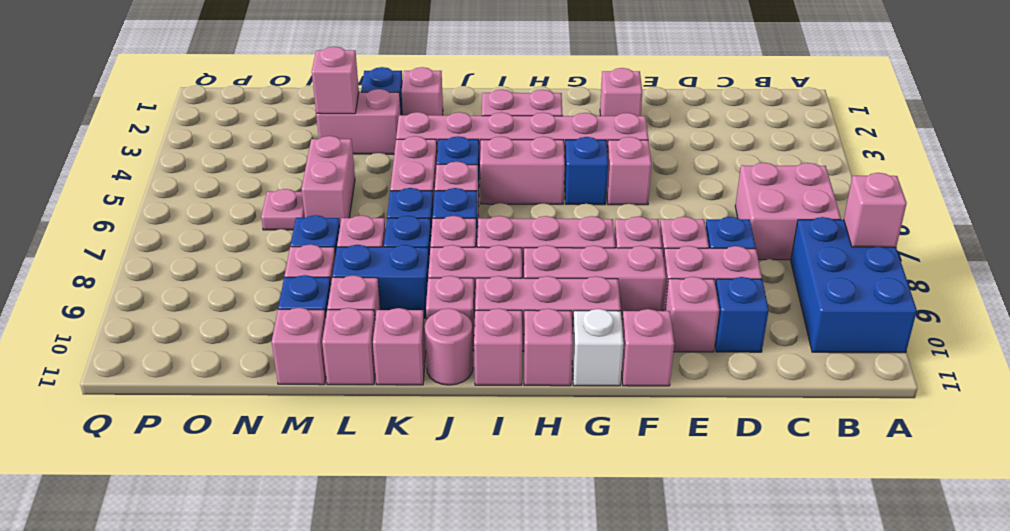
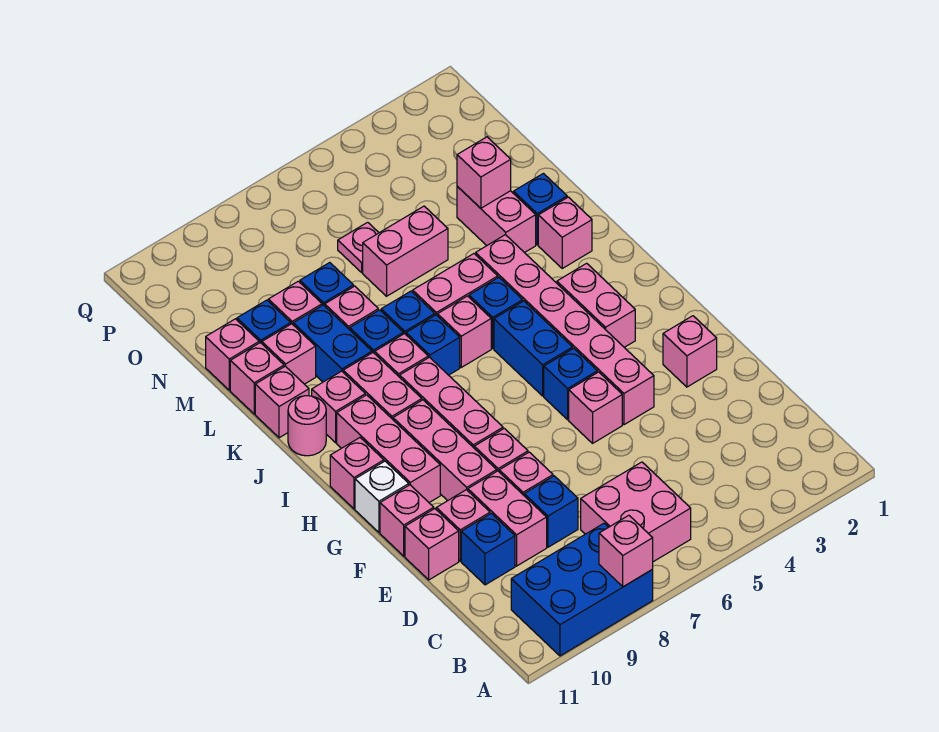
pink brick H5:I5 level 1 -> blue brick H5:I5 level 1
pink brick I11 level 1 -> pink brick E11 level 1

